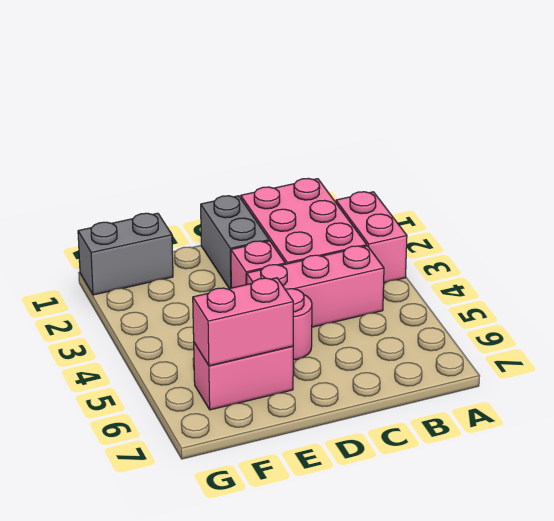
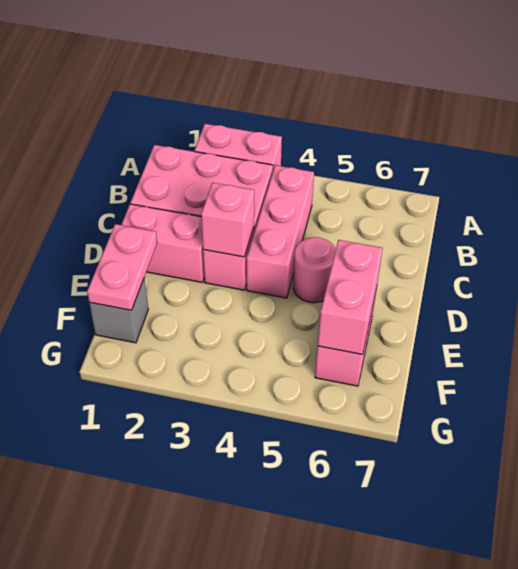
grey brick D1:D2 level 1 -> pink brick D1:D2 level 1
none -> pink brick D3 level 2
none -> pink plate E1:F1 level 2
grey brick F1:G1 level 1 -> grey brick F1 level 1

